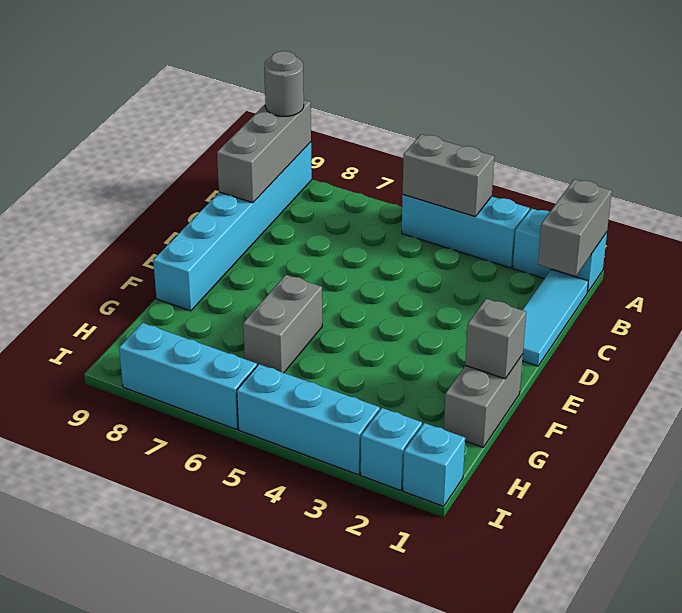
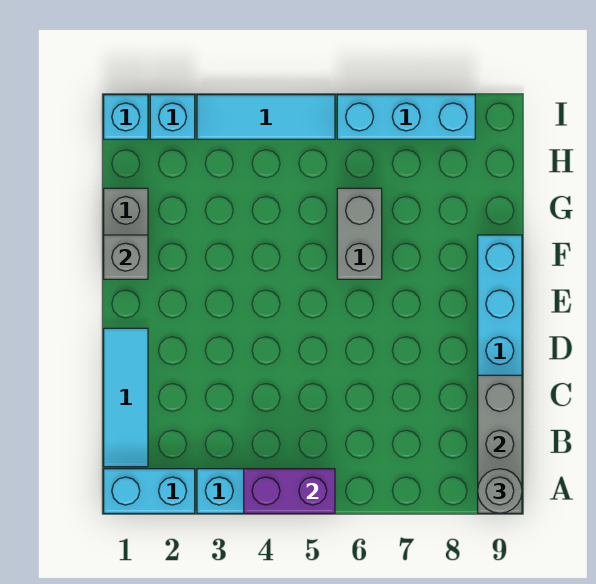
grey brick A1:B1 level 2 -> none
grey brick A4:A5 level 2 -> purple brick A4:A5 level 2
cyan brick I3:I5 level 1 -> cyan tile I3:I5 level 1

